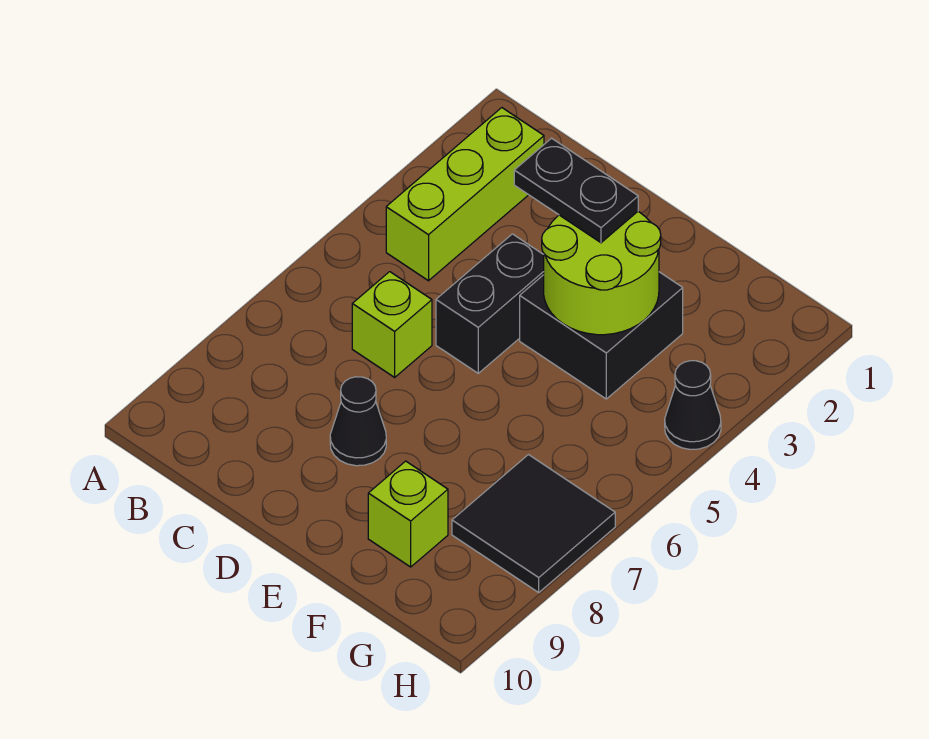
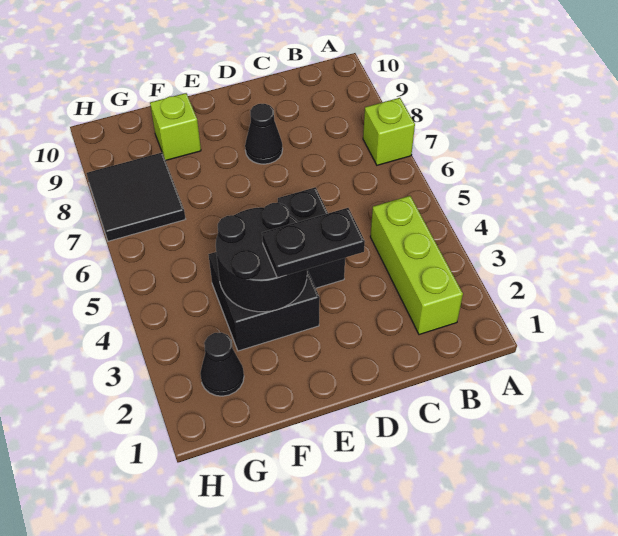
lime brick C6 level 1 -> lime brick A7 level 1
lime round brick E3:F4 level 2 -> black round brick E3:F4 level 2
black cone H4 level 1 -> black cone G2 level 1

